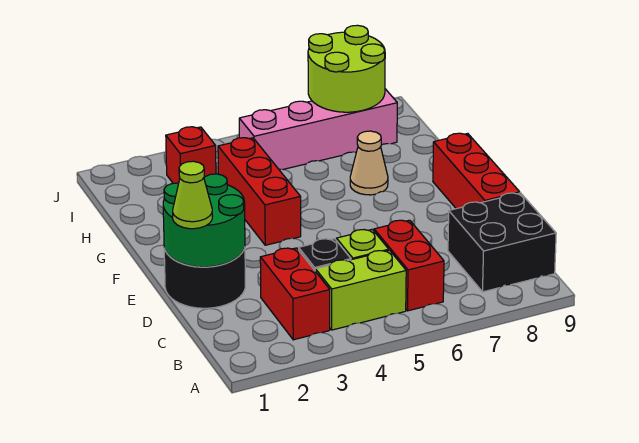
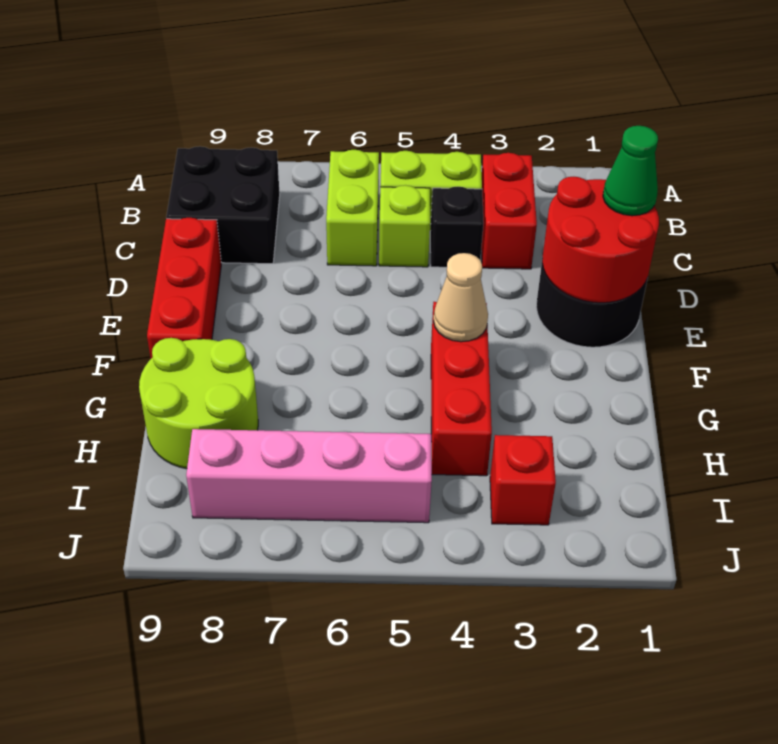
red brick B6:C6 level 1 -> lime brick B6:C6 level 1
green round brick D1:E2 level 2 -> red round brick D1:E2 level 2
lime cone D1 level 3 -> green cone D1 level 3
tan cone G7 level 1 -> tan cone F4 level 2
lime round brick I7:J8 level 2 -> lime round brick G8:H9 level 1

